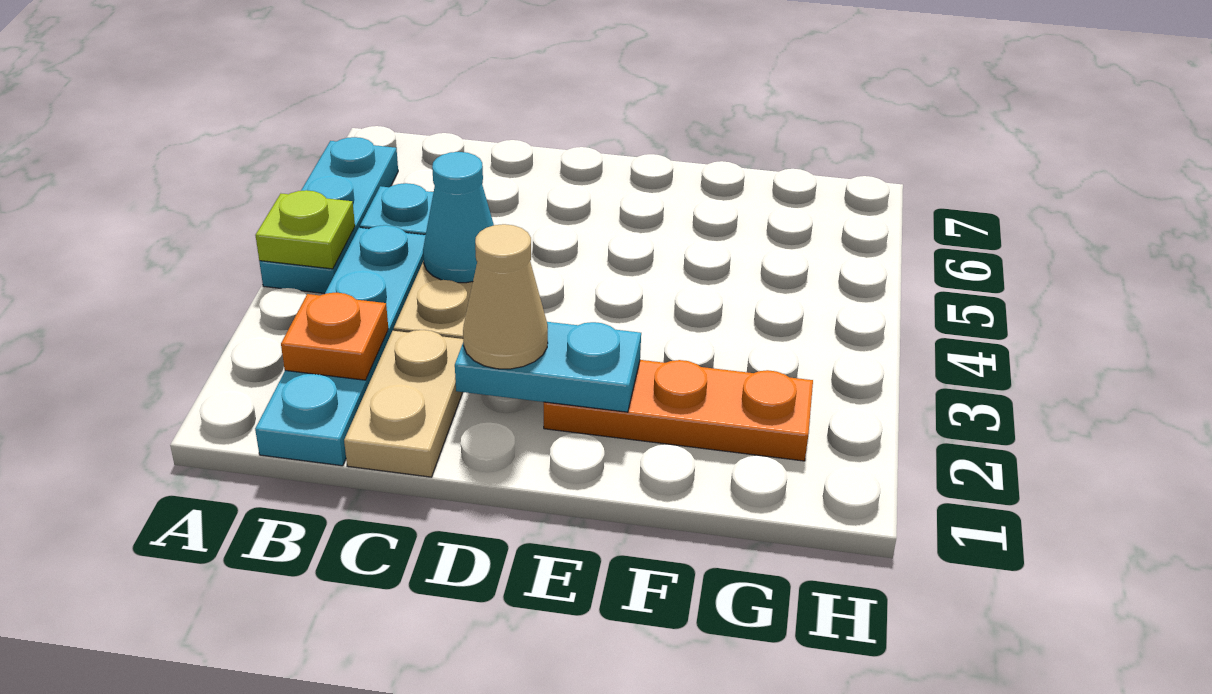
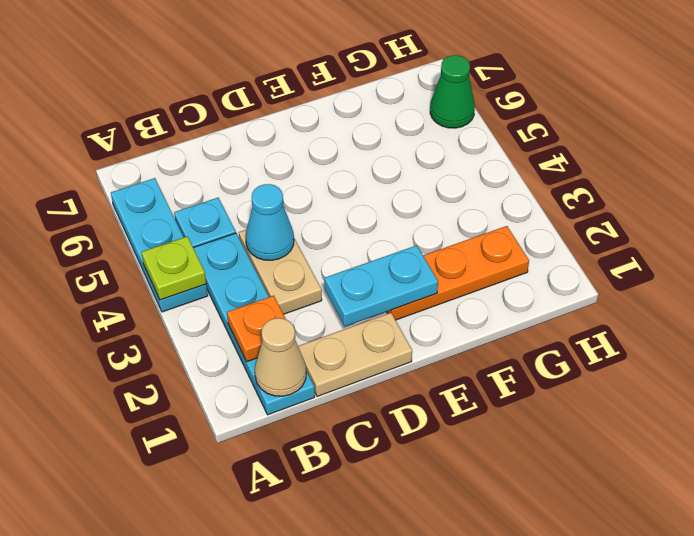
tan plate C1:C2 level 1 -> tan plate C1:D1 level 1
tan cone D2 level 3 -> tan cone B1 level 2
none -> green cone H6 level 1

